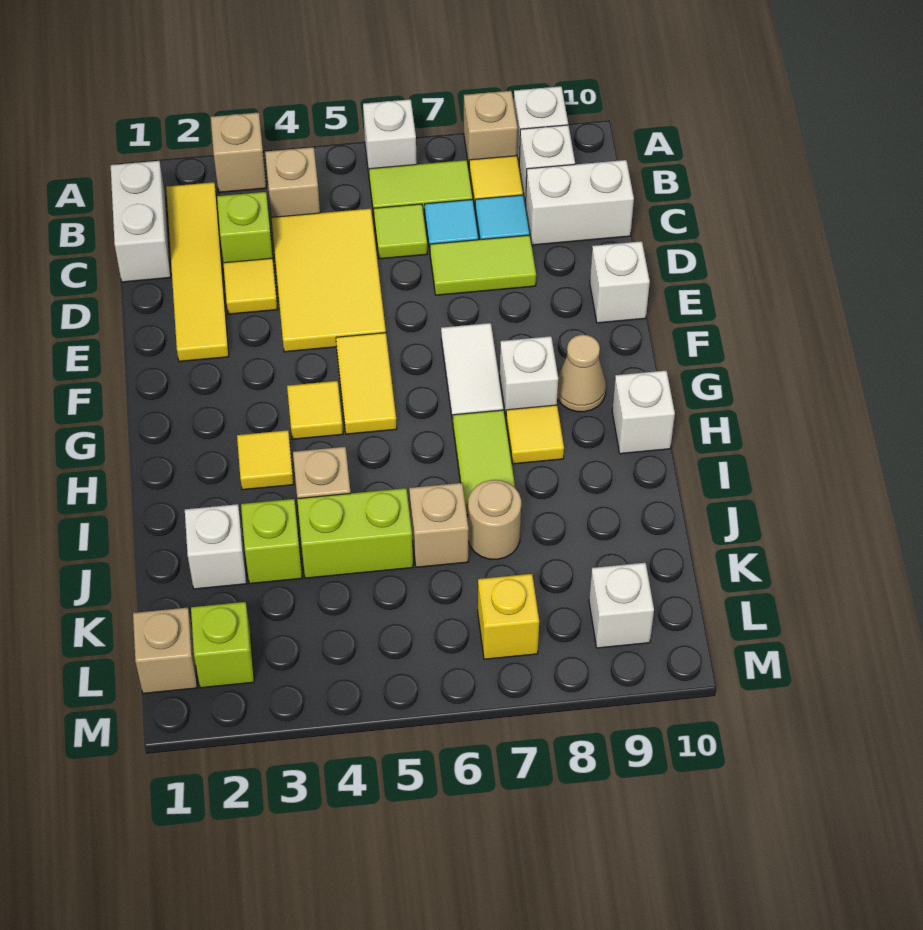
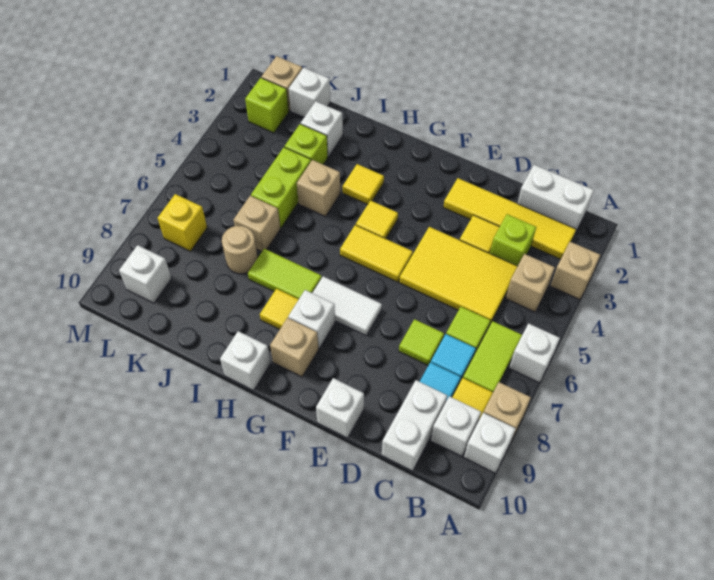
lime tile D7:D8 level 1 -> lime tile D7 level 1
tan cone G9 level 1 -> tan brick G9 level 1
none -> white brick K1 level 1

